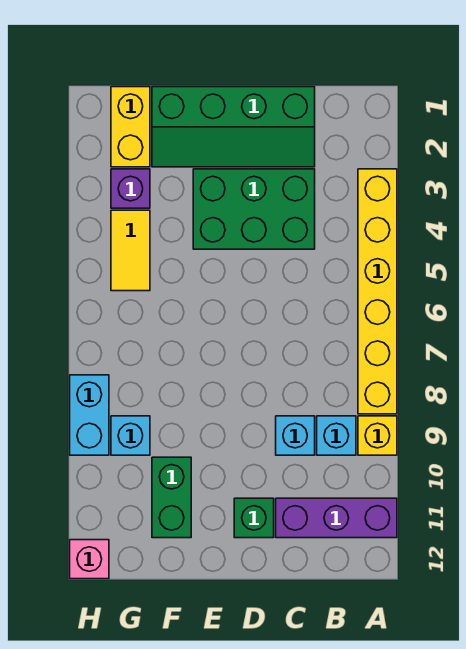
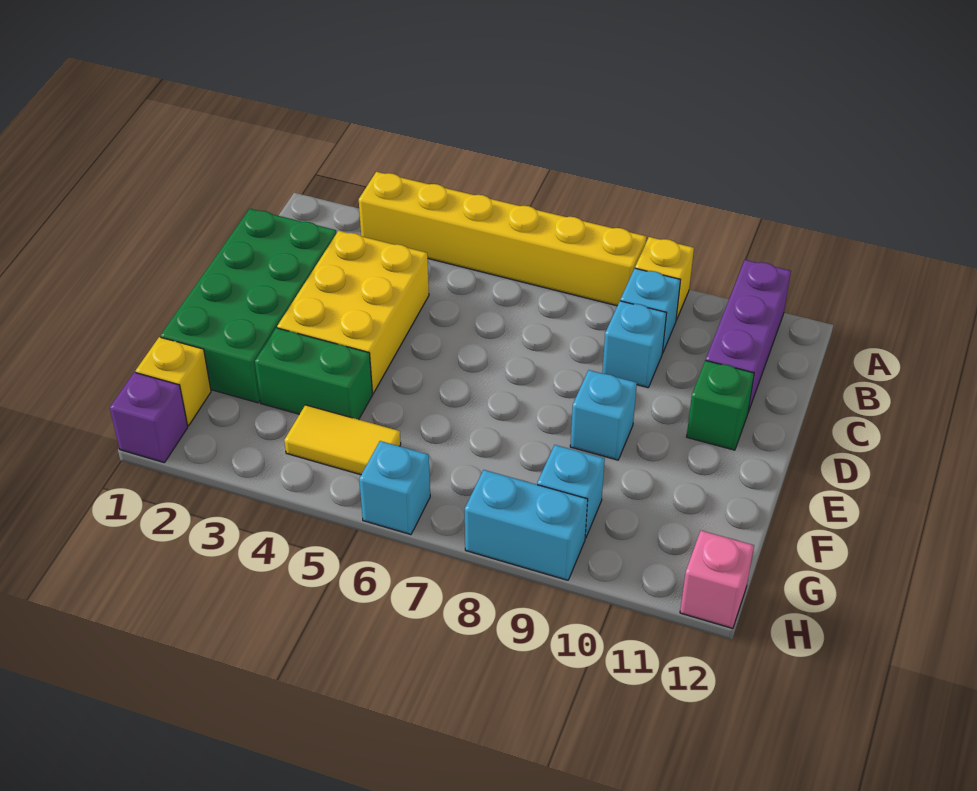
green slope C1:F2 level 1 top 1 -> green brick C1:F2 level 1
green brick C3:E4 level 1 -> yellow brick C3:E4 level 1
none -> cyan brick E9 level 1
green brick F10:F11 level 1 -> green brick F3:F4 level 1
yellow brick G1:G2 level 1 -> yellow brick G1 level 1
purple brick G3 level 1 -> purple brick H1 level 1
none -> cyan brick H6 level 1

